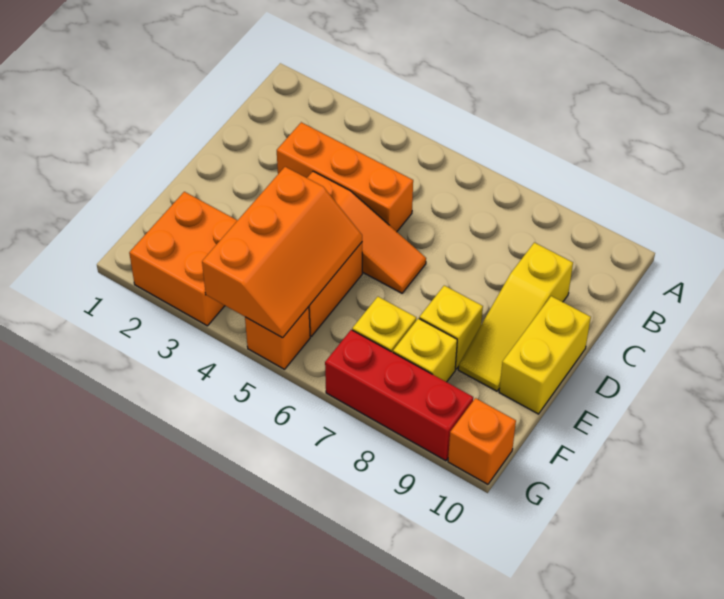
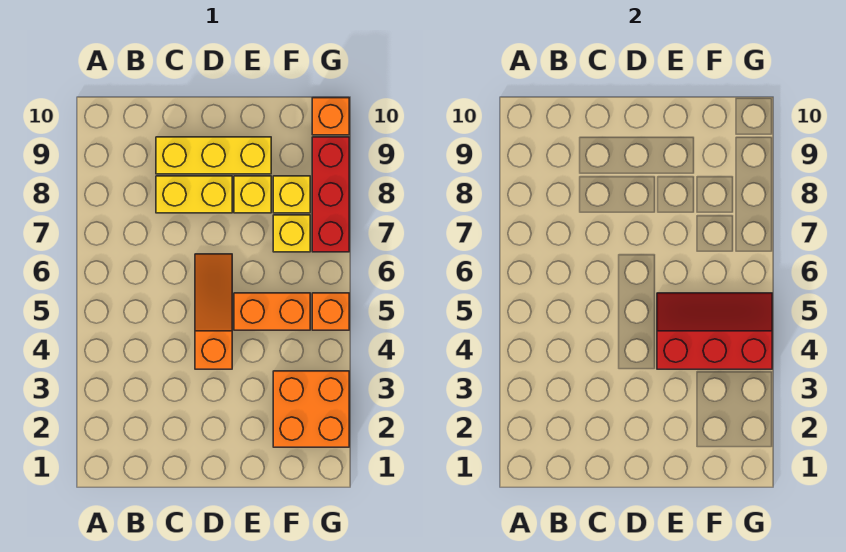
orange brick C3:C5 level 1 -> none
yellow slope C9:E9 level 1 top C -> yellow brick C9:E9 level 1
yellow brick D10:E10 level 1 -> yellow brick C8:D8 level 1
orange slope E4:G5 level 2 top 4 -> red slope E4:G5 level 2 top 4

